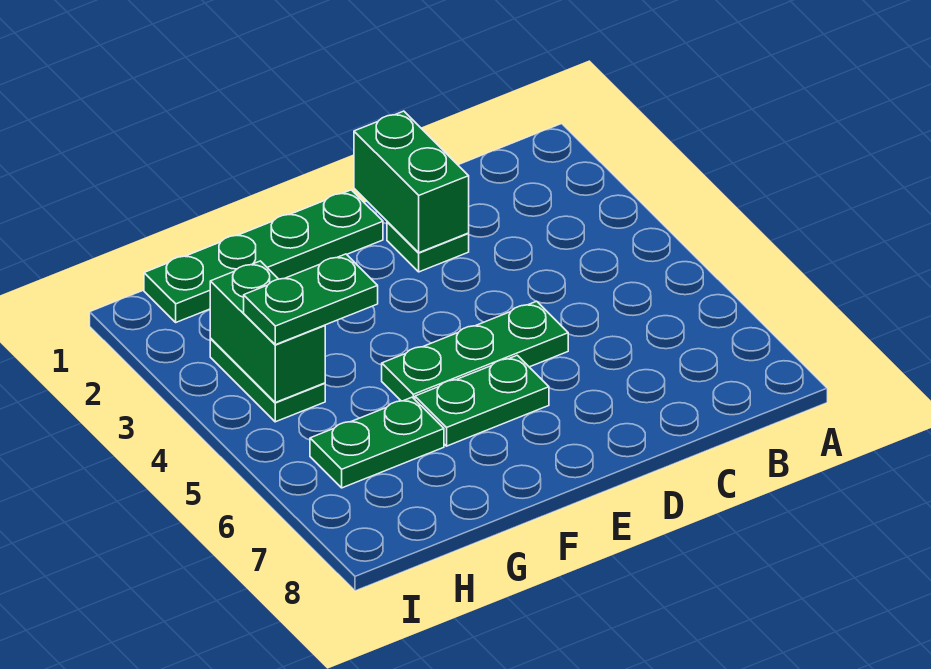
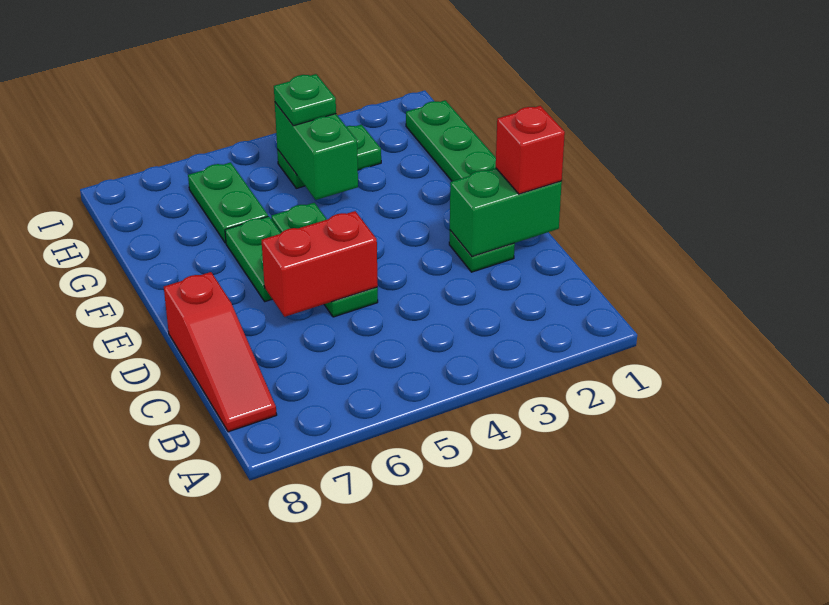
none -> red slope B8:D8 level 1 top D
none -> red brick D1 level 3
none -> red brick D5:D6 level 2
green plate G4:H4 level 3 -> green plate H4 level 3
green brick H3:H4 level 2 -> green brick G4:H4 level 2

